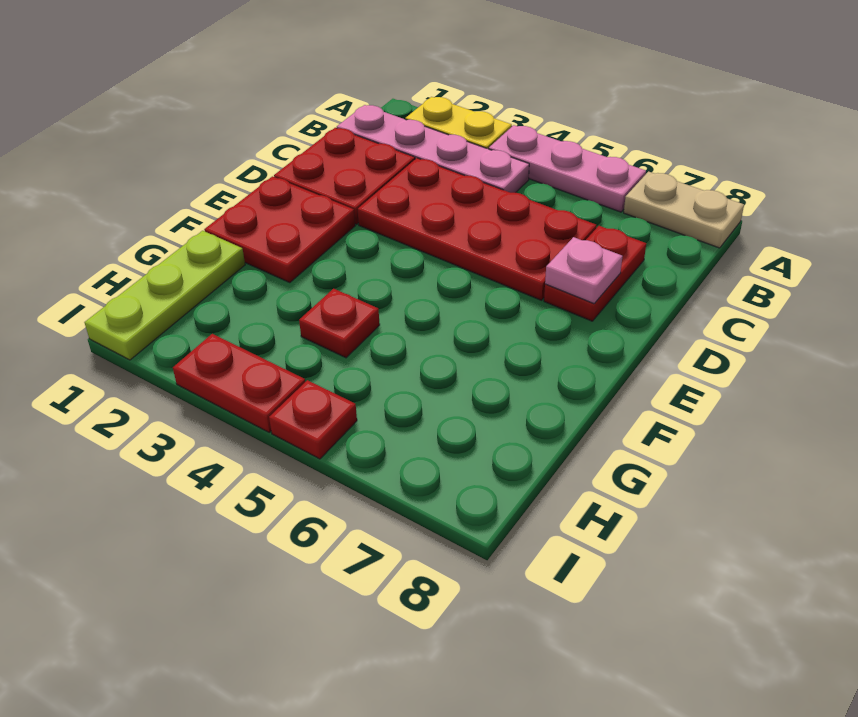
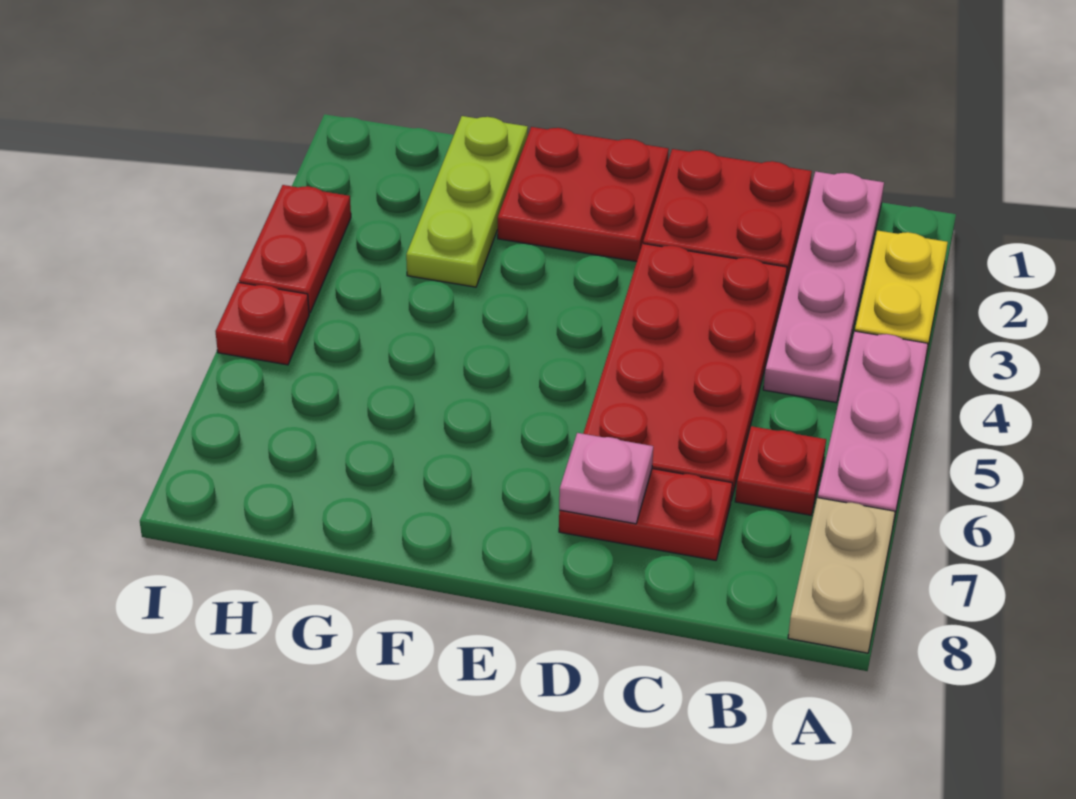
lime plate G1:I1 level 1 -> lime plate G1:G3 level 1
red plate G4 level 1 -> red plate B6 level 1

